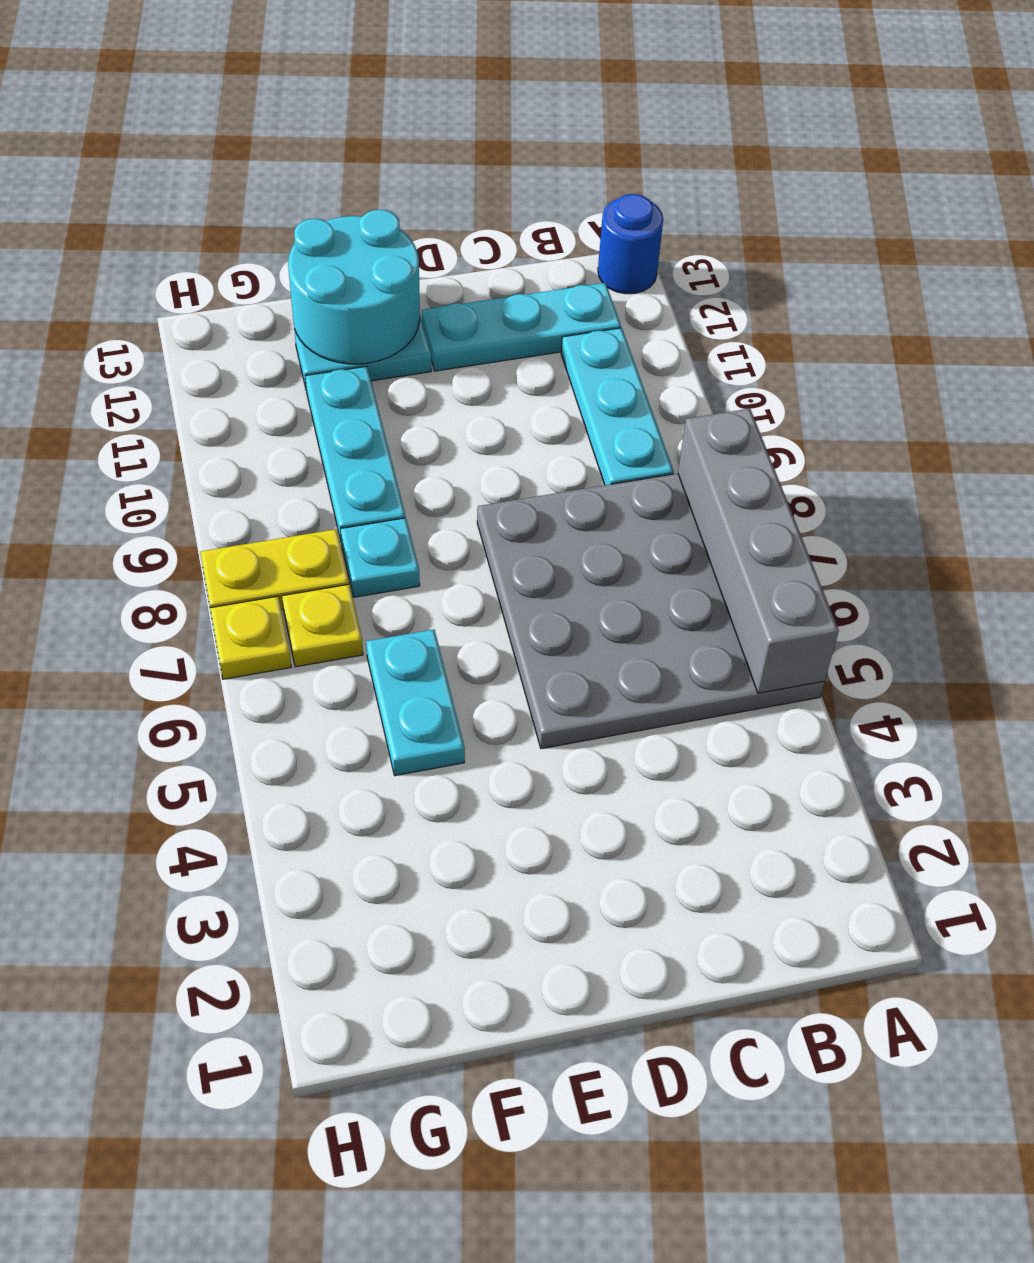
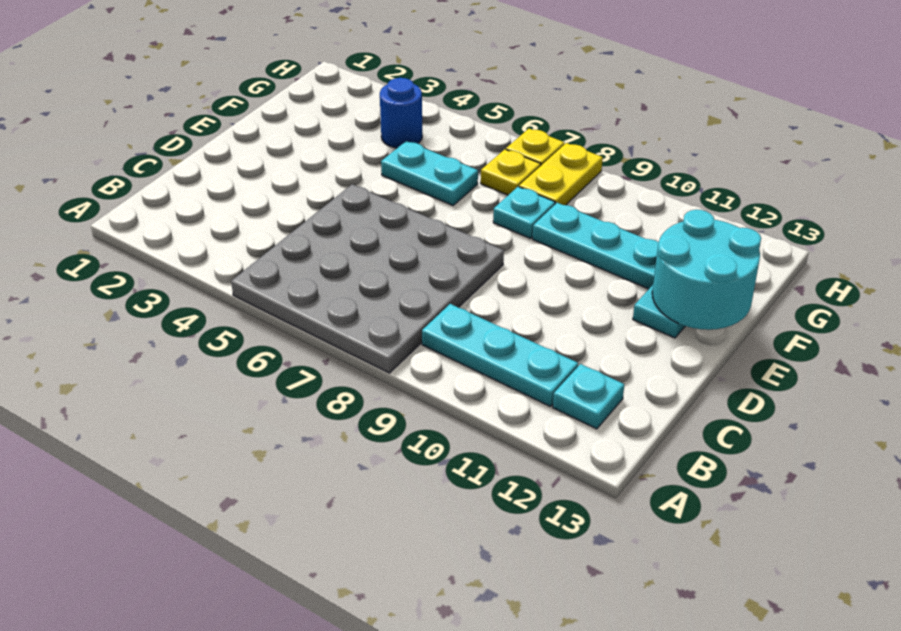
grey brick A5:A8 level 2 -> none
blue round brick A13 level 1 -> blue round brick G4 level 1
cyan plate B12:D12 level 1 -> cyan plate B12 level 1

